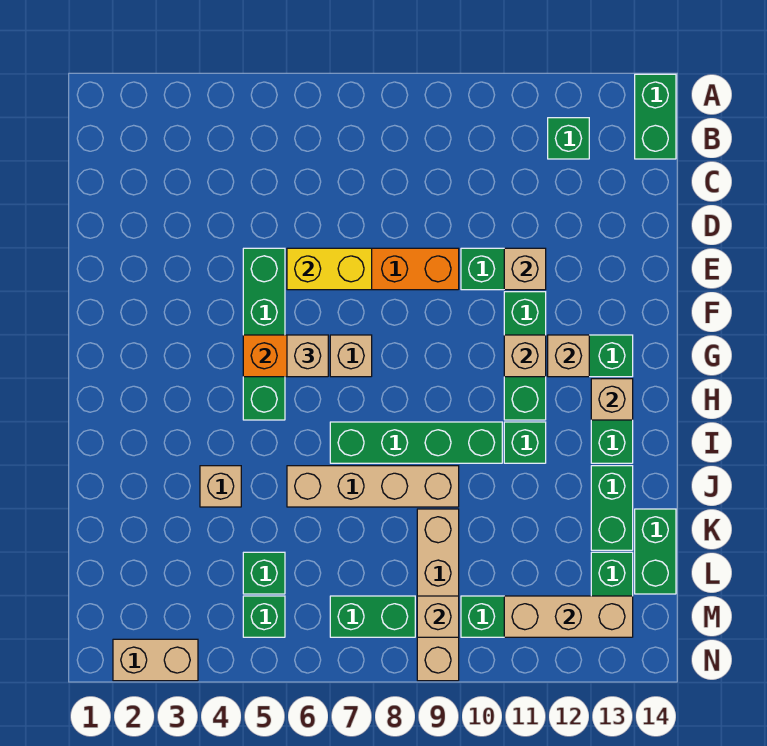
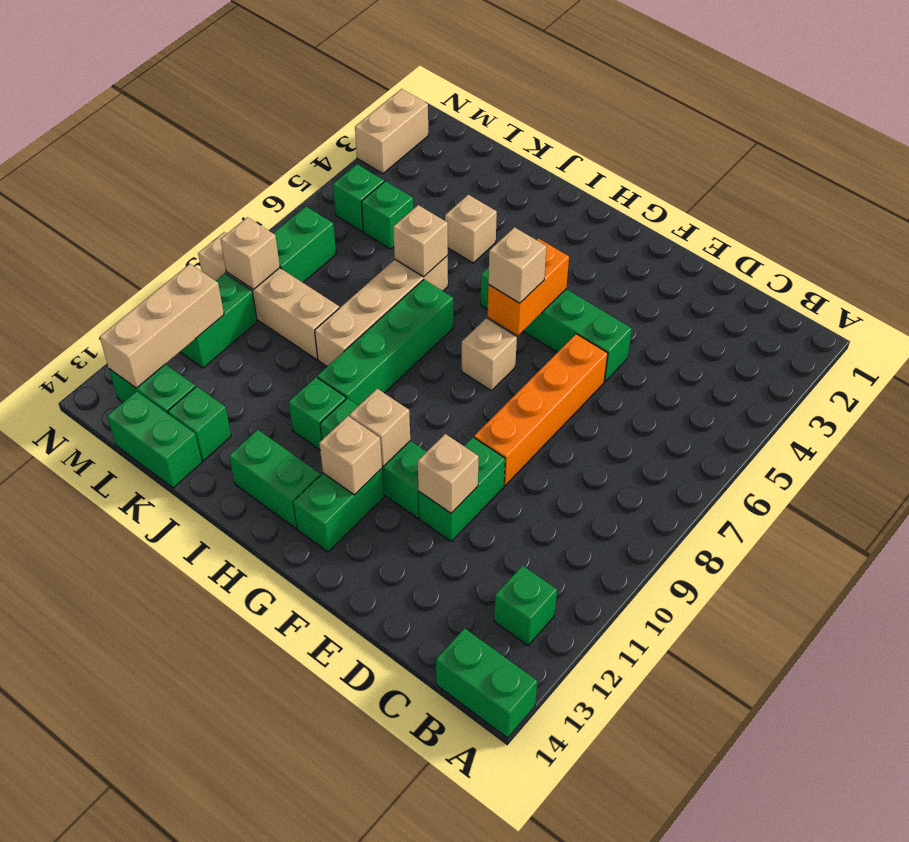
yellow brick E6:E7 level 2 -> none
tan brick H13 level 2 -> tan brick J6 level 2
green brick J13:K13 level 1 -> green brick K13 level 1

